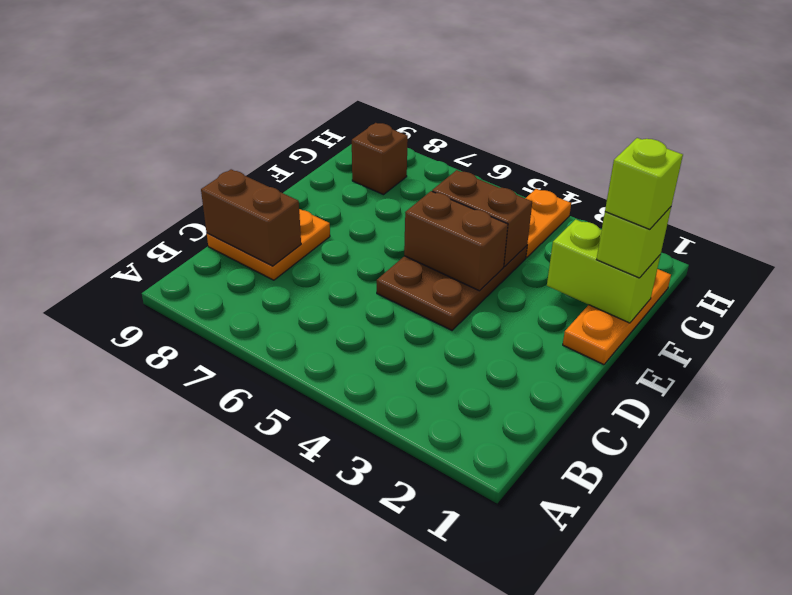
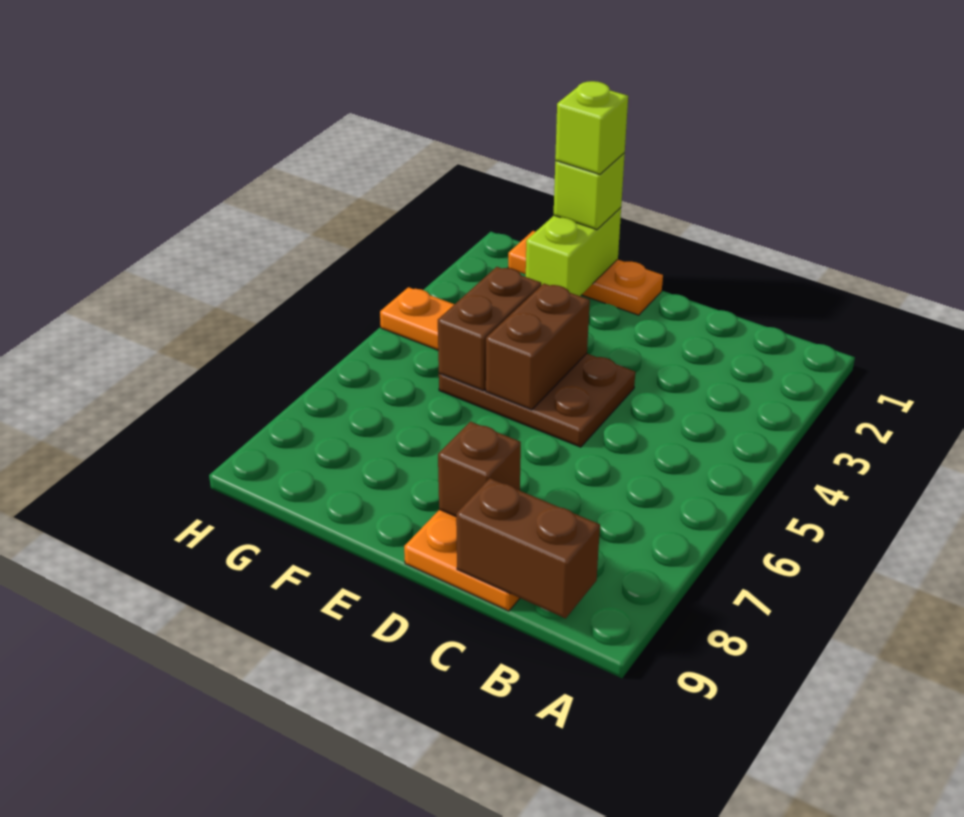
brown brick C8:C9 level 2 -> brown brick B9:C9 level 2
brown brick G8 level 1 -> brown brick D8 level 2

